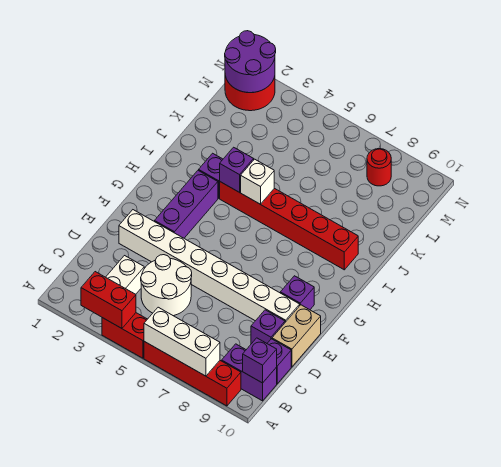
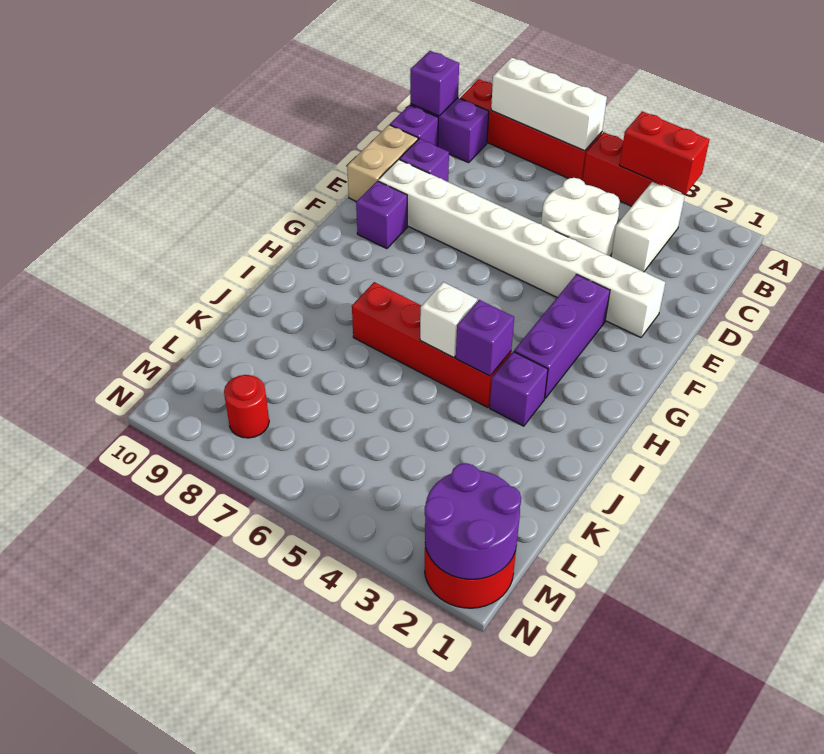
red brick I4:I9 level 1 -> red brick I4:I7 level 1

